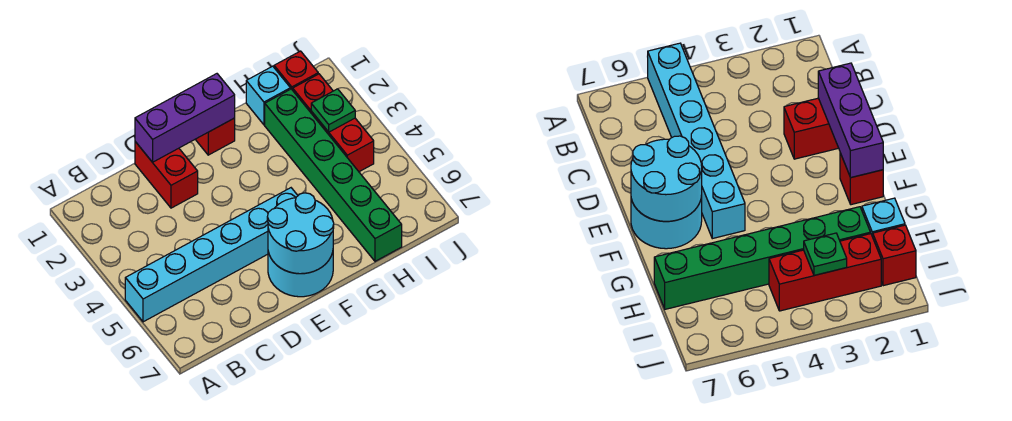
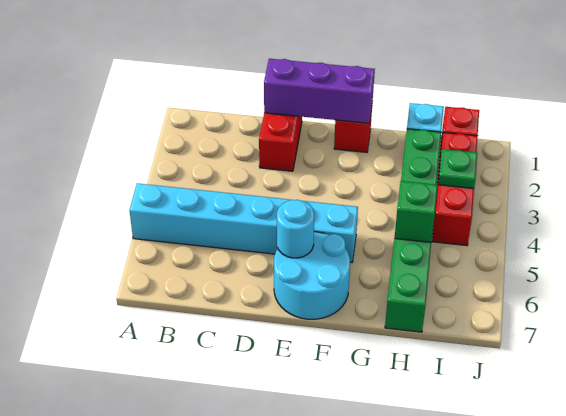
cyan round brick E6:F7 level 2 -> cyan round brick E6 level 2
none -> green brick H5 level 2

